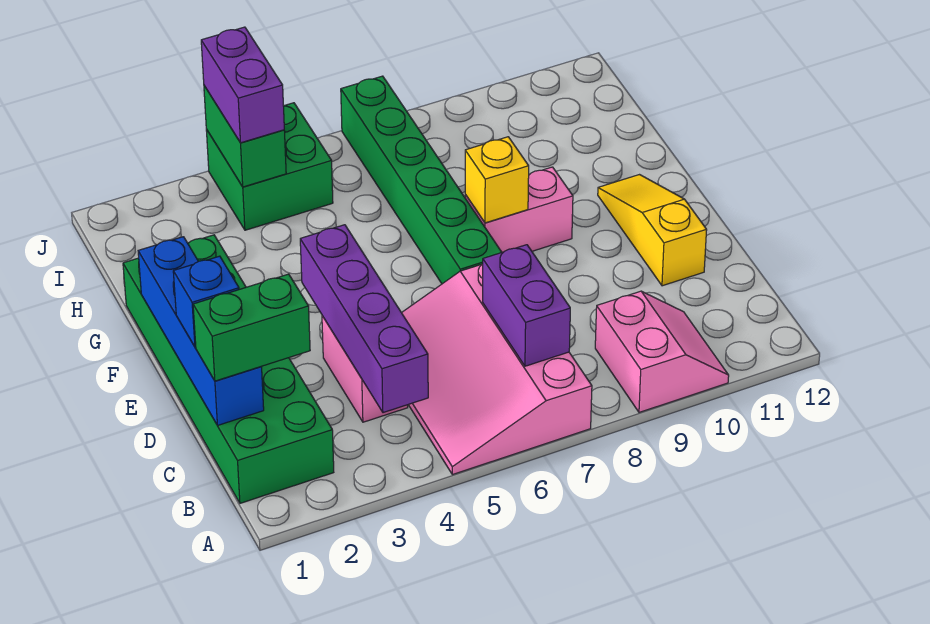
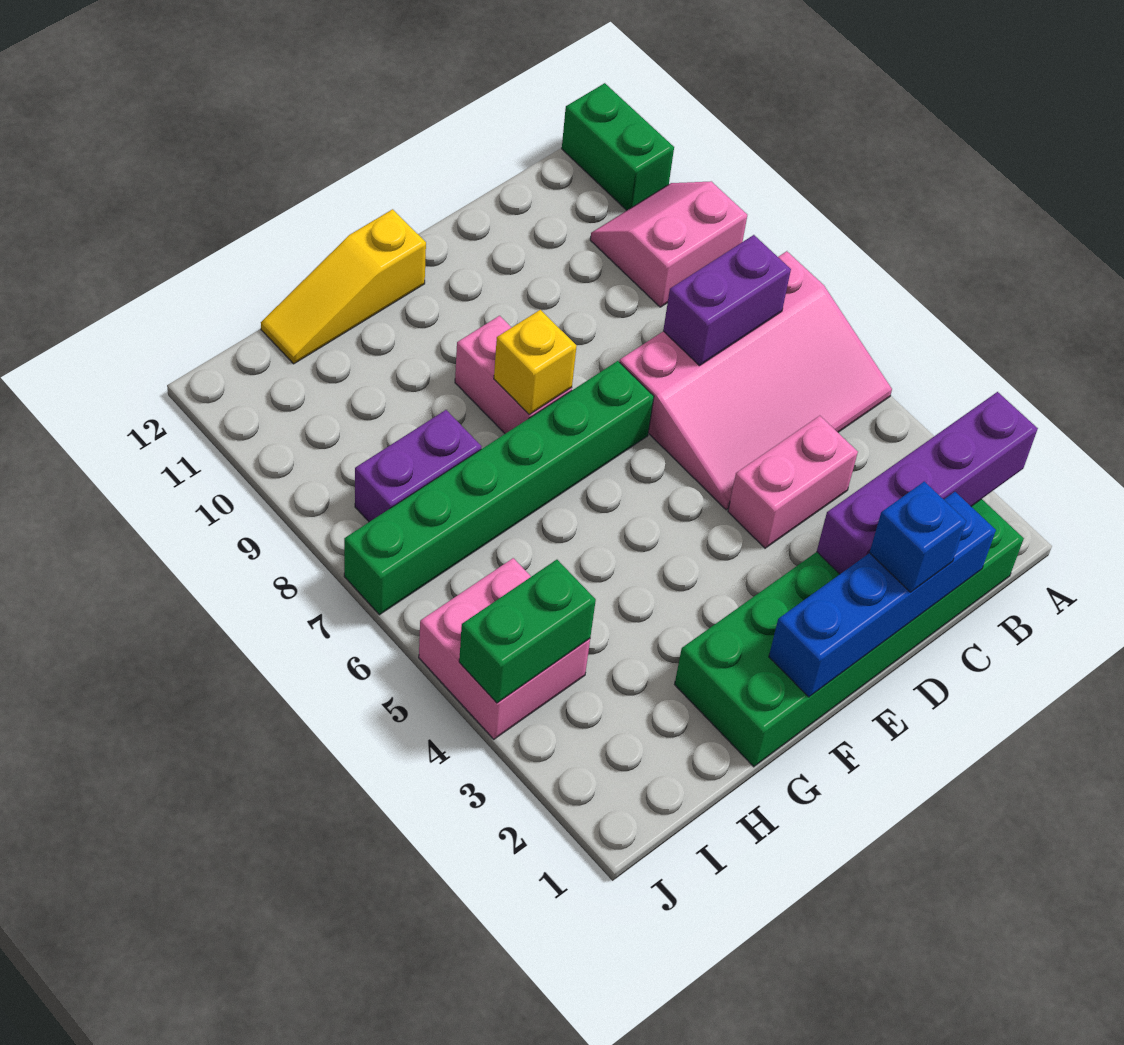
purple brick B4:E4 level 2 -> purple brick A2:D2 level 2
green brick C1:C2 level 3 -> green brick A11:A12 level 1
yellow slope D11:F11 level 1 top D -> yellow slope F12:H12 level 1 top F
green brick I4:J5 level 1 -> pink brick I4:J5 level 1
purple brick I4:J4 level 3 -> purple brick H8:I8 level 1

